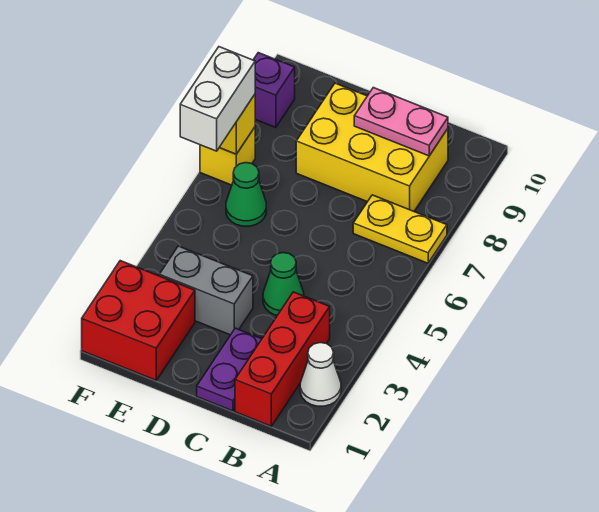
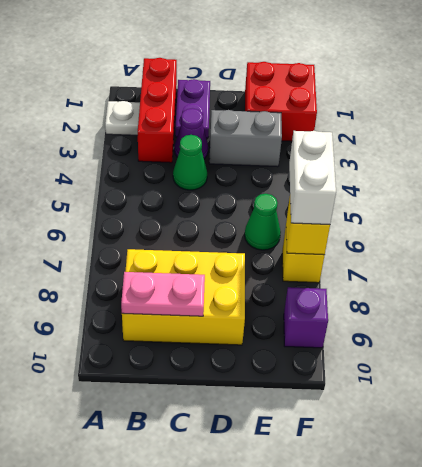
white cone A2 level 1 -> white plate A2 level 1
yellow plate A7:B7 level 1 -> none
none -> purple cone C3 level 1

